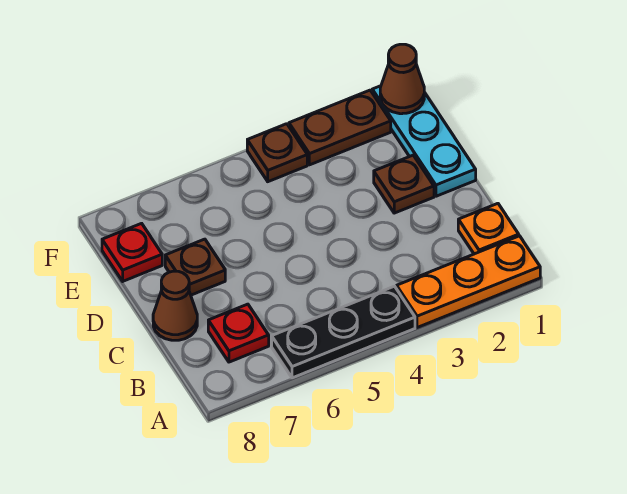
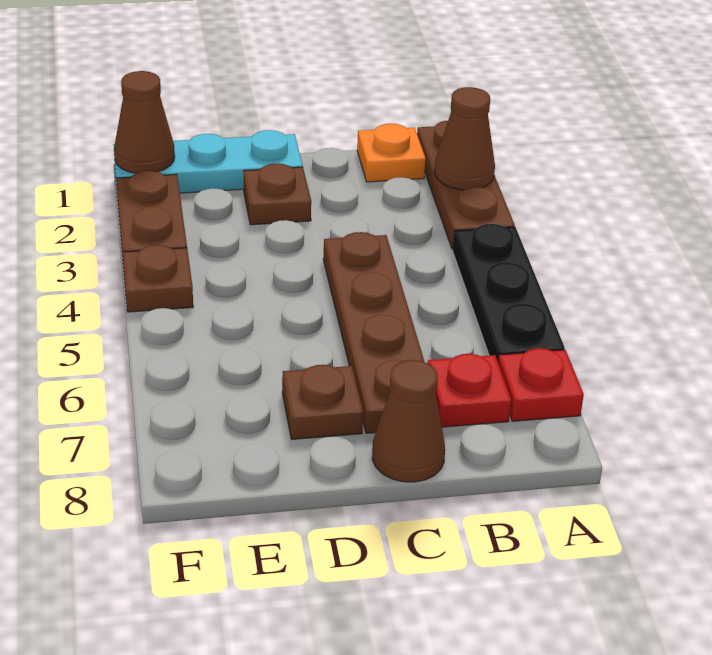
orange plate A1:A3 level 1 -> brown plate A1:A3 level 1
none -> brown cone A2 level 2
none -> brown plate C4:C7 level 1
red plate E8 level 1 -> red plate A7 level 1

